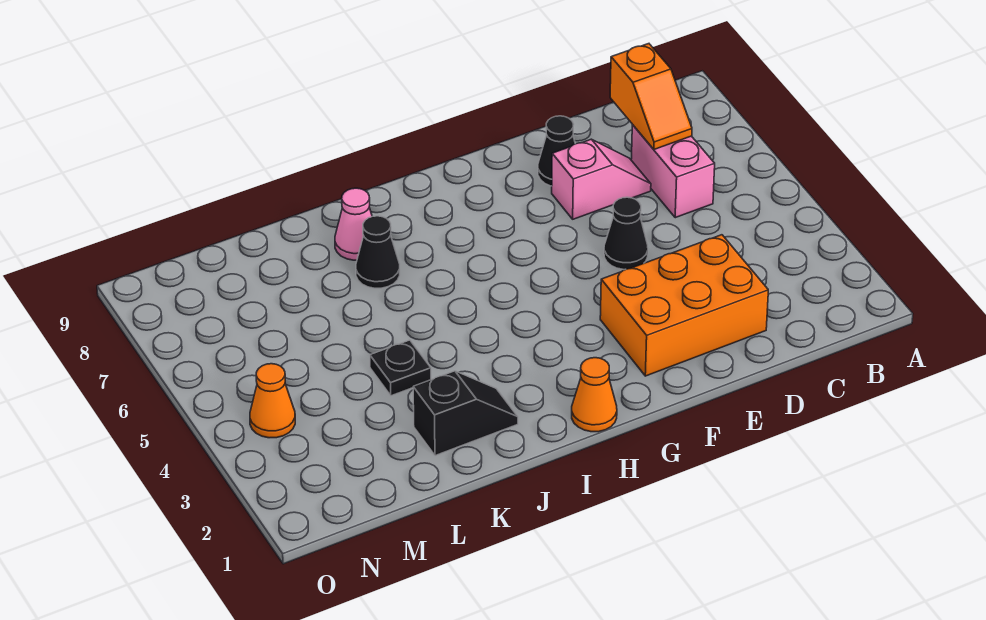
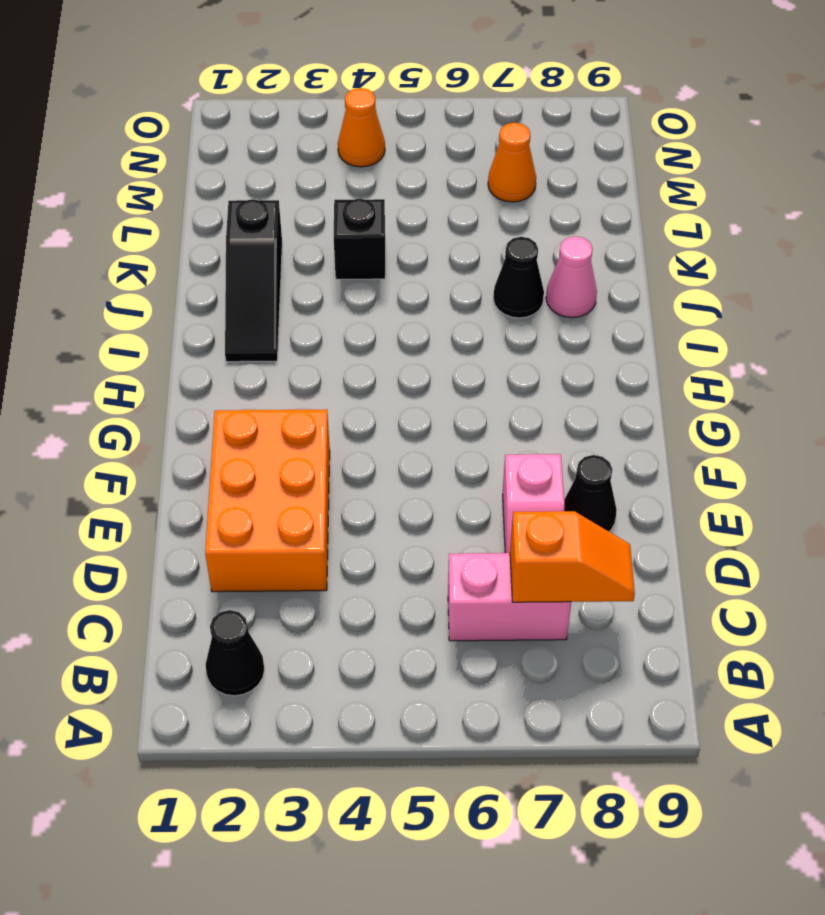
orange slope C7:C8 level 2 top 8 -> orange slope C7:C8 level 2 top 7
black cone E5 level 1 -> black cone B2 level 1
orange cone H1 level 1 -> orange cone M7 level 1
black slope J2:K2 level 1 top K -> black slope I2:K2 level 1 top K
black plate K4 level 1 -> black brick K4 level 1

